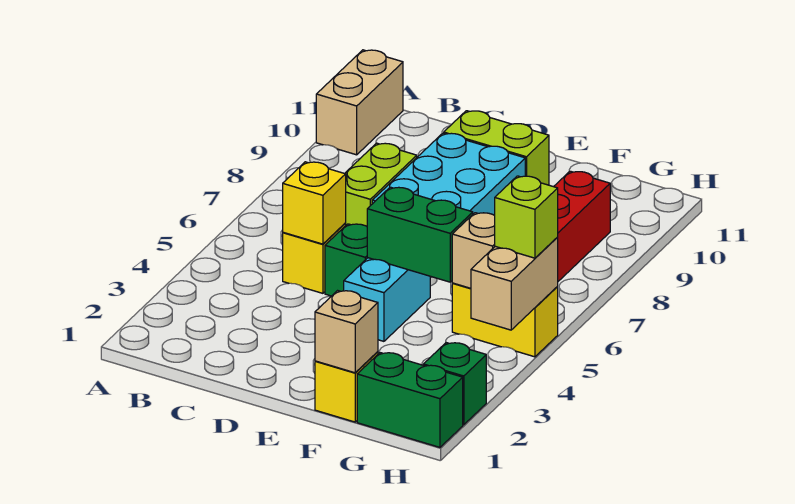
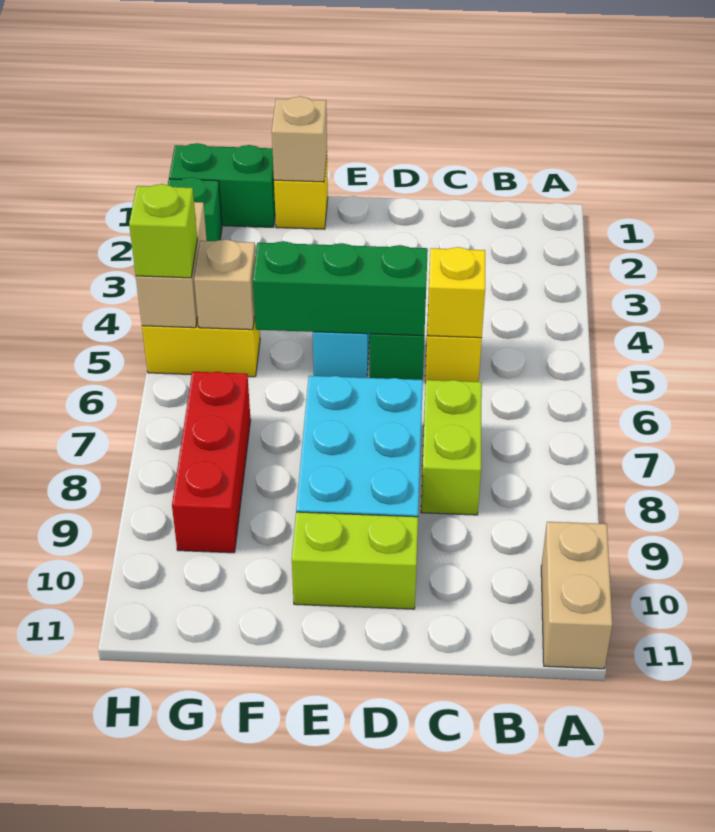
green brick E5:F5 level 2 -> green brick D5:F5 level 2

